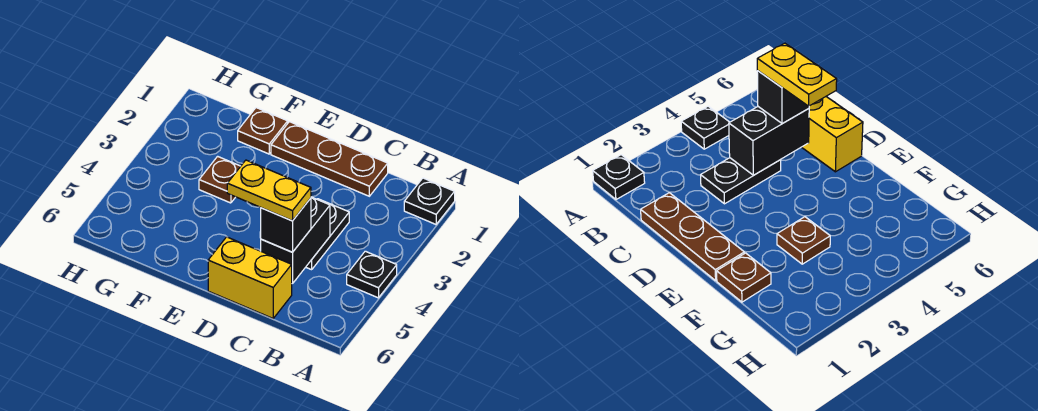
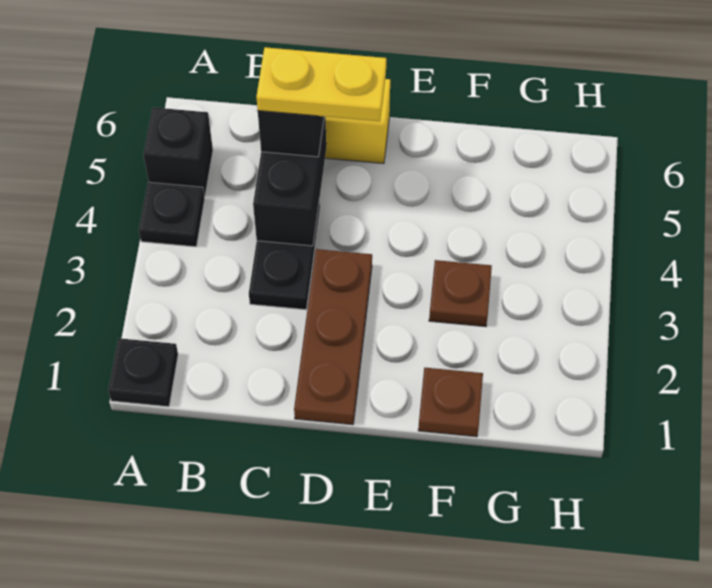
none -> black brick A5 level 1
brown plate C1:E1 level 1 -> brown plate D1:D3 level 1

